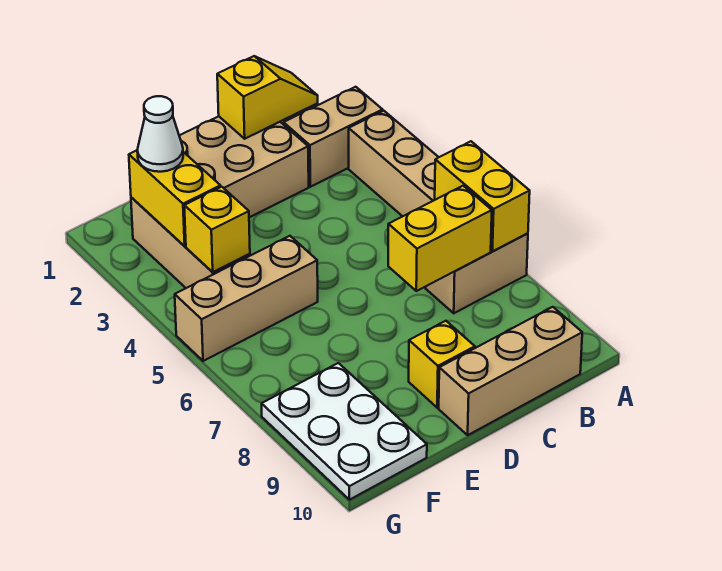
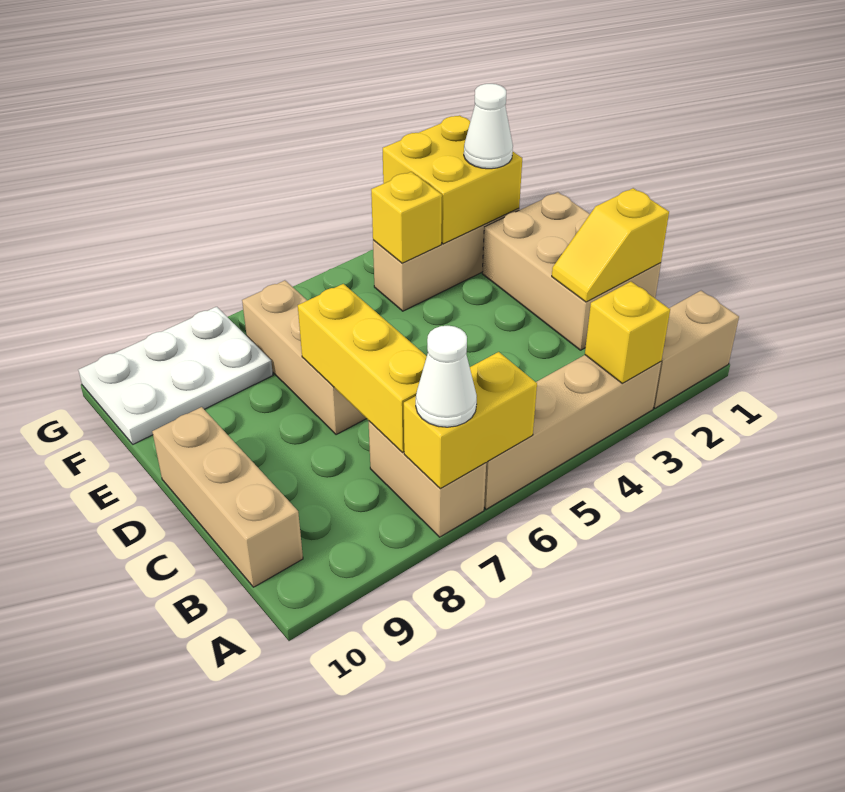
tan brick A2:B2 level 1 -> tan brick A1:A2 level 1
none -> white cone A7 level 3
yellow slope B1:C1 level 2 top C -> yellow slope C1:C2 level 2 top 1
yellow brick B7:C7 level 2 -> yellow brick B7:D7 level 2
yellow brick D9 level 1 -> yellow brick A3 level 2
tan brick E5:G5 level 1 -> tan brick D7:F7 level 1
yellow brick F2:F3 level 2 -> yellow brick F2:G3 level 2

